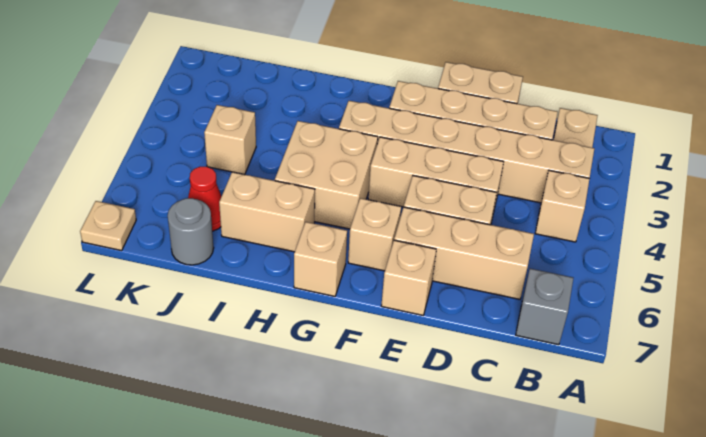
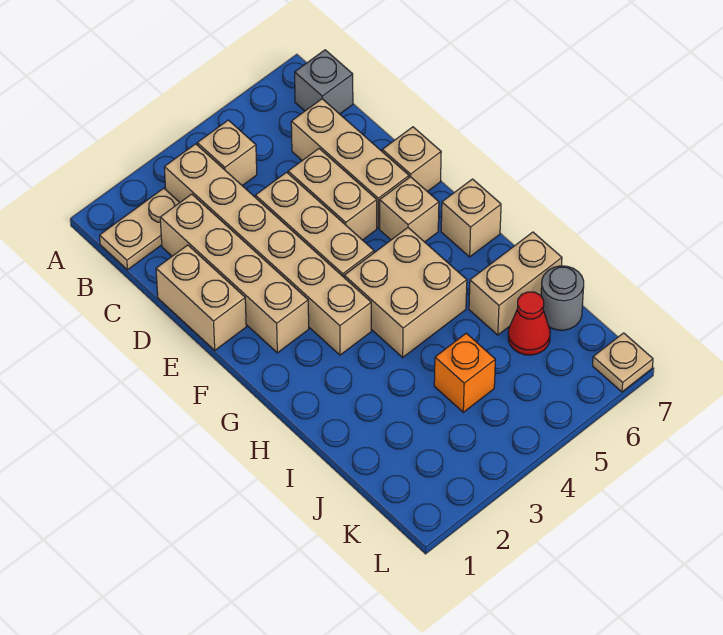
tan brick H6:I6 level 1 -> tan brick I6:I7 level 1
tan brick J4 level 1 -> orange brick J4 level 1

